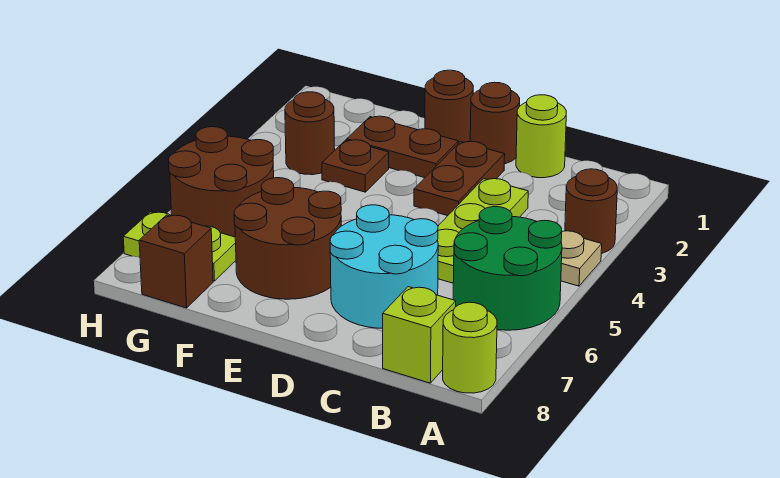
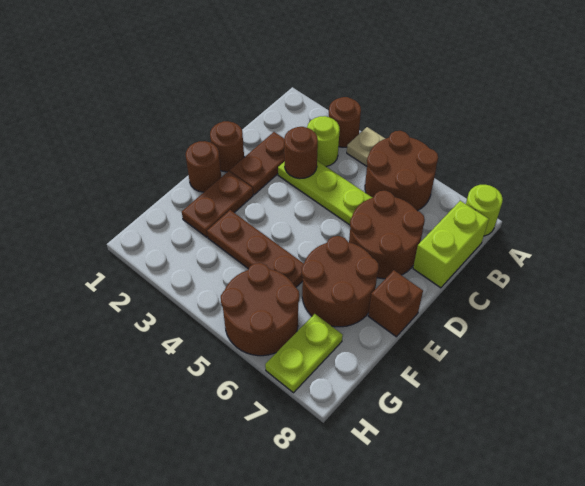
green round brick A5:B6 level 1 -> brown round brick A5:B6 level 1
lime brick B8 level 1 -> lime brick B8:C8 level 1
lime round brick C1 level 1 -> lime round brick B3 level 1
cyan round brick C6:D7 level 1 -> brown round brick C6:D7 level 1
brown plate D2:D3 level 1 -> brown plate C2:D2 level 1
brown plate F3 level 1 -> brown plate F3:F5 level 1
brown round brick G3 level 1 -> brown round brick C3 level 2
brown brick G8 level 1 -> brown brick E8 level 1

